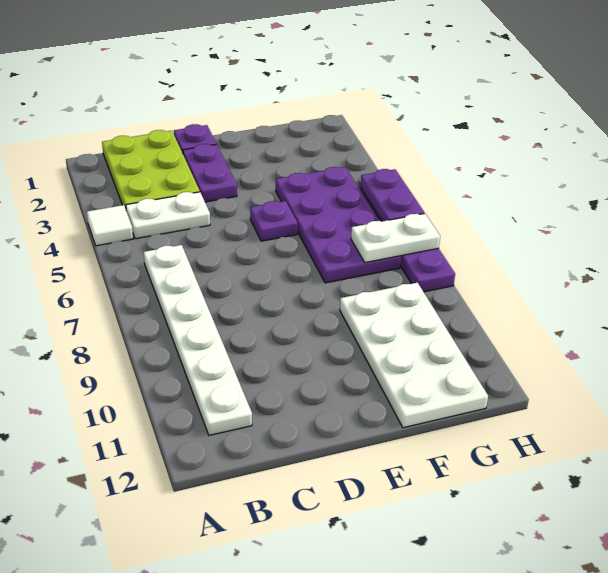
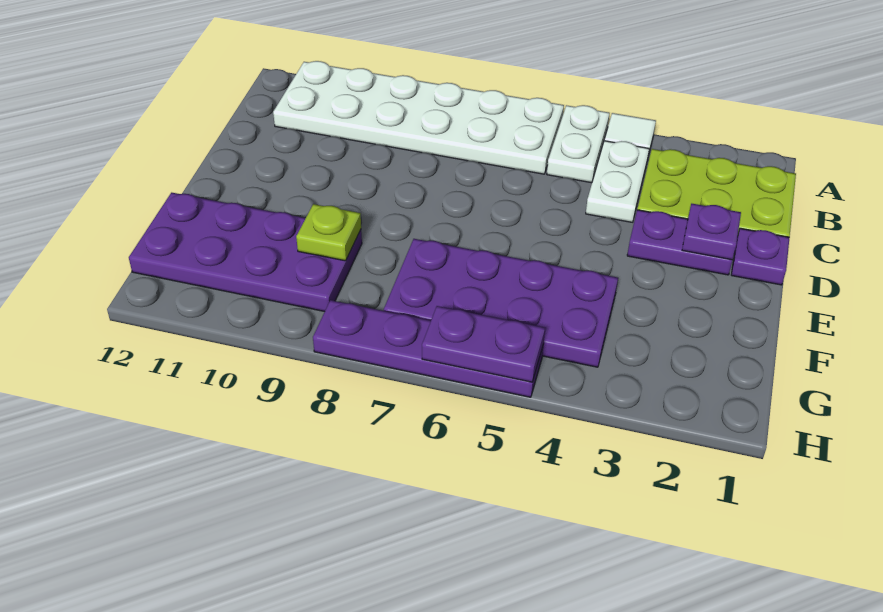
white plate B6:B11 level 1 -> white plate A6:B11 level 1
purple plate E5 level 1 -> purple plate D2 level 2
white plate F9:G12 level 1 -> purple plate F9:G12 level 1
none -> lime plate F9 level 2
white plate G7:H7 level 2 -> white plate A5:B5 level 1

